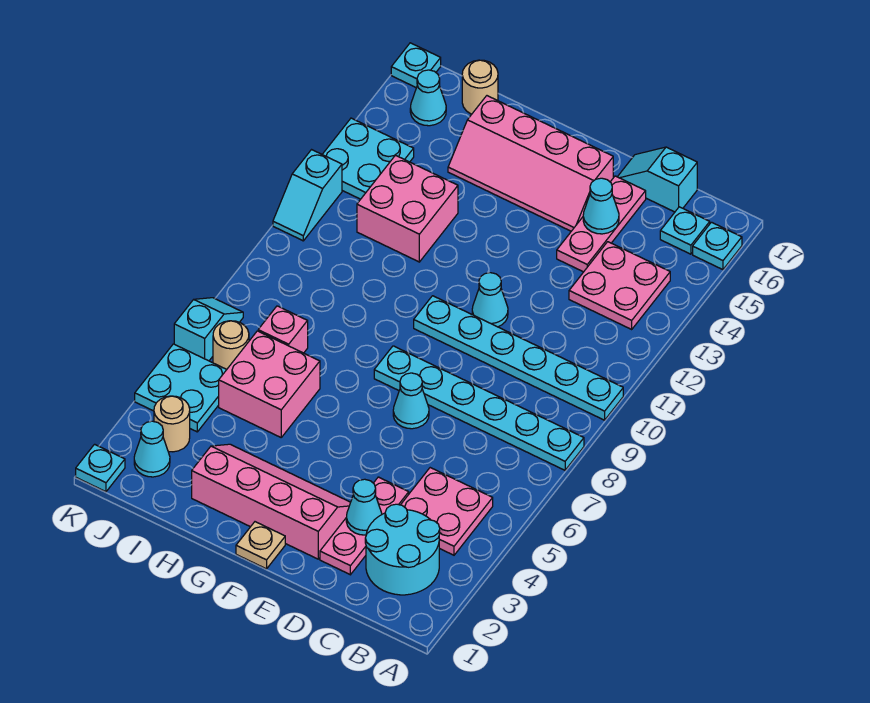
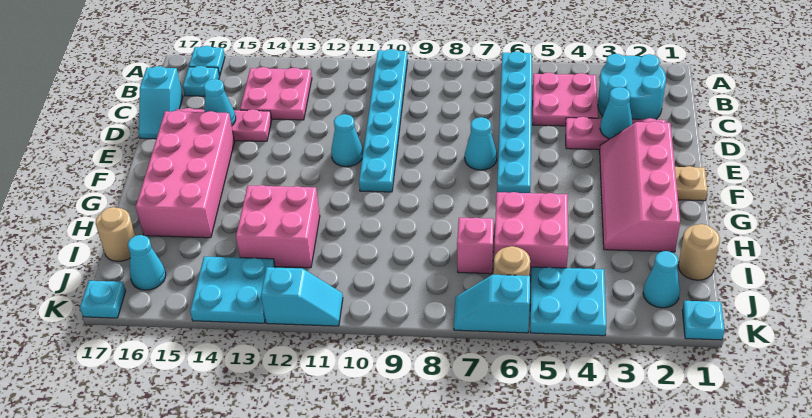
cyan plate A8:F8 level 1 -> cyan plate A6:F6 level 1
pink slope E15:H16 level 1 top 16 -> pink brick E15:H16 level 1
tan round brick J3 level 1 -> tan round brick I1 level 1

